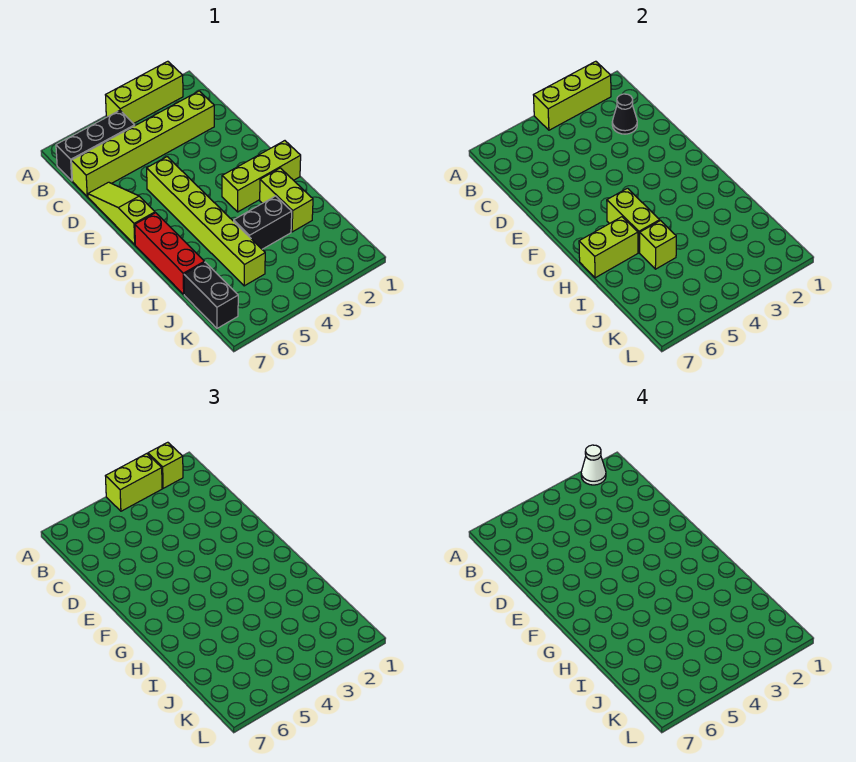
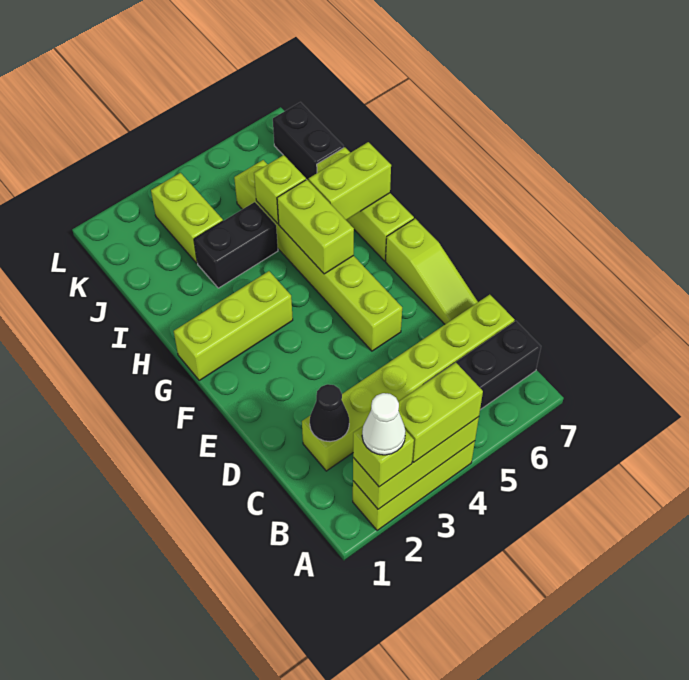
red brick G7:I7 level 1 -> lime brick G7:I7 level 1
lime brick H2:I2 level 1 -> lime brick J3:K3 level 1

